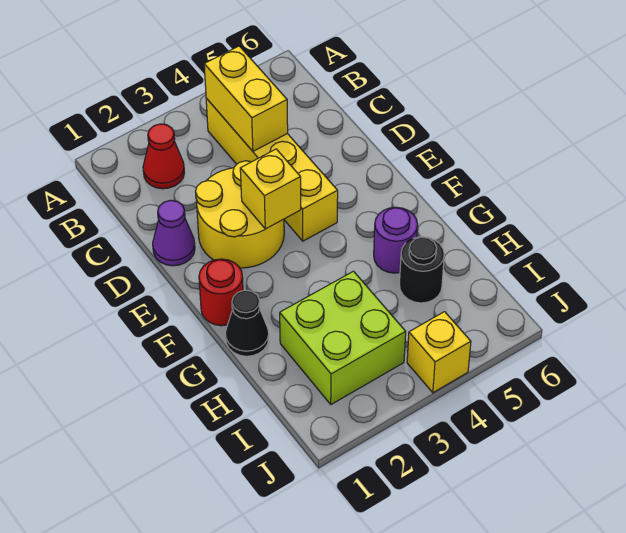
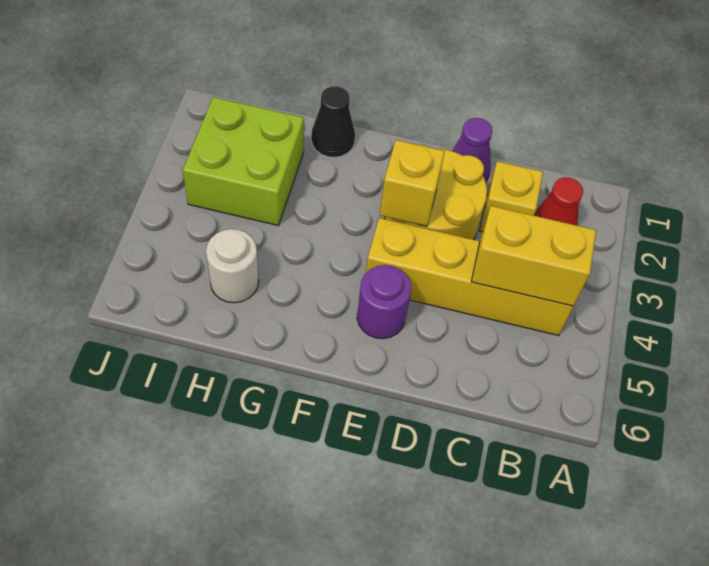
red round brick F1 level 1 -> none
purple round brick G5 level 1 -> purple round brick E5 level 1
black round brick H5 level 1 -> white round brick H5 level 1
yellow brick J4 level 1 -> yellow brick C2 level 1

